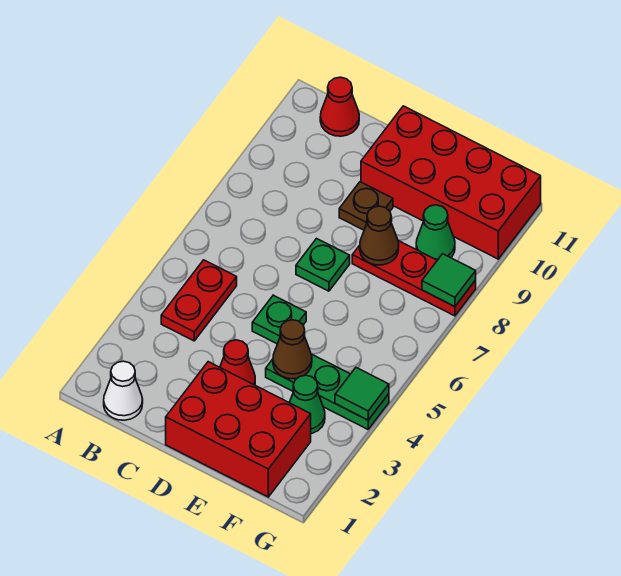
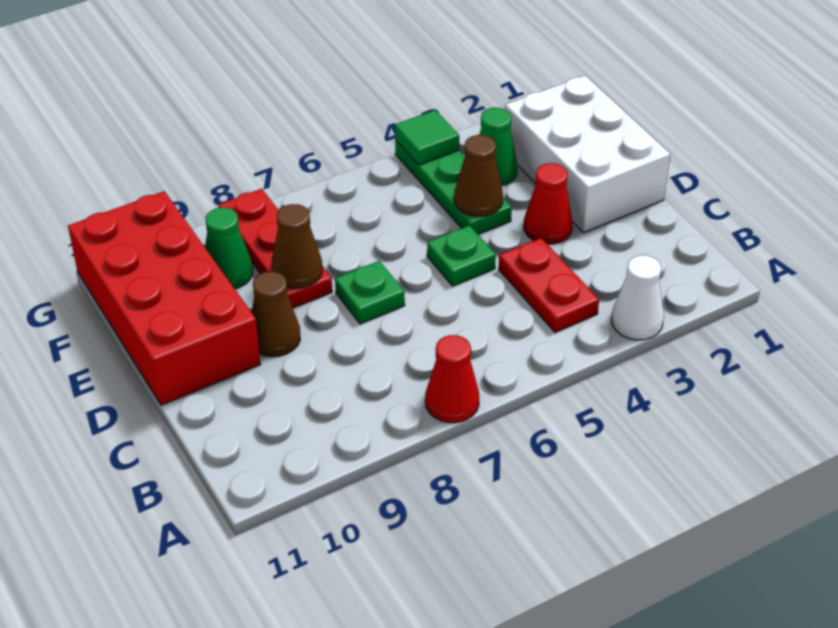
white cone B1 level 1 -> white cone A3 level 1
red plate B4:B5 level 1 -> red plate B4:C4 level 1
red cone B11 level 1 -> red cone A7 level 1
red brick D1:F2 level 1 -> white brick D1:F2 level 1
brown plate D9 level 1 -> brown cone D9 level 1
green tile G8 level 2 -> none

